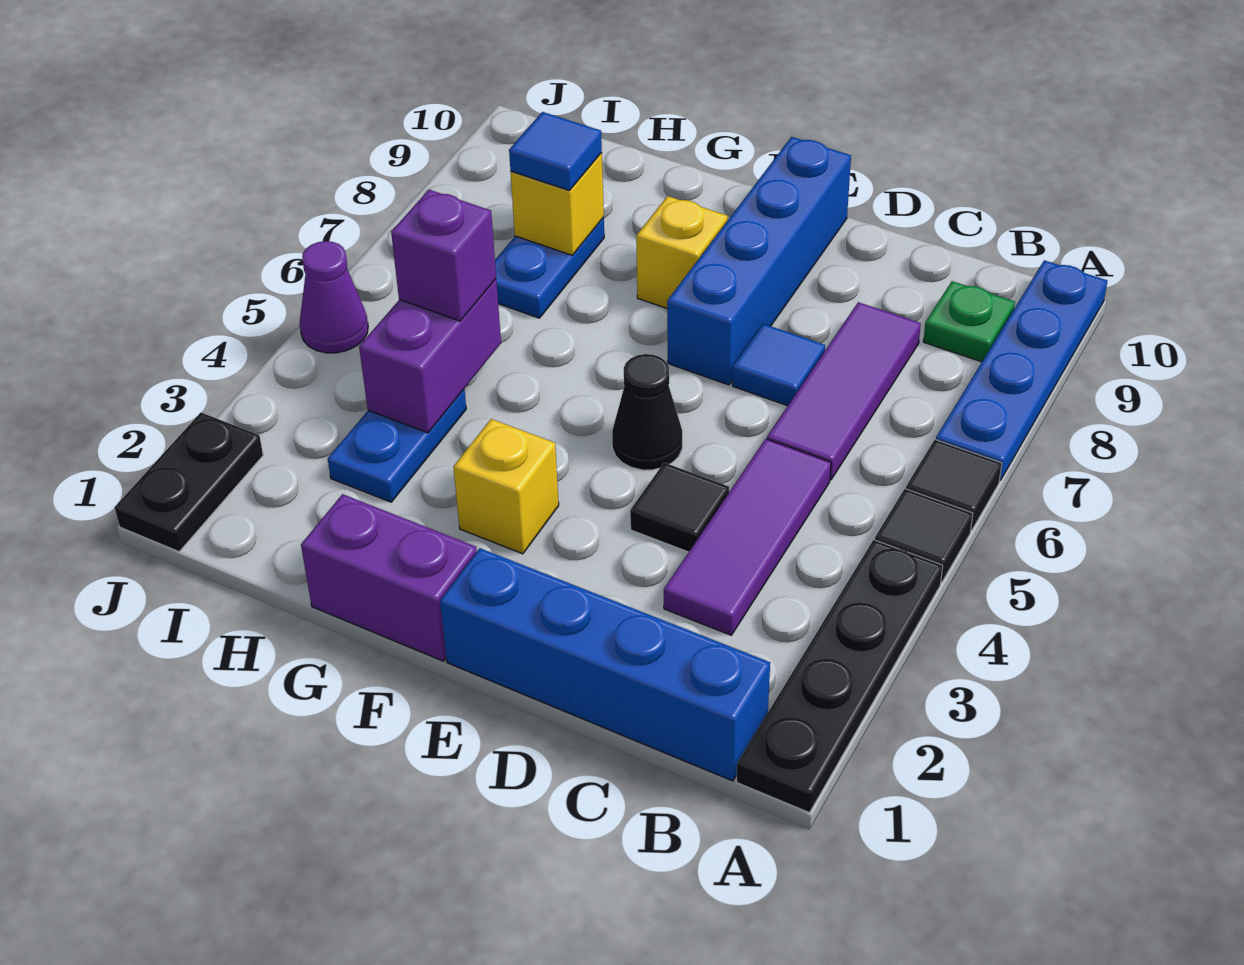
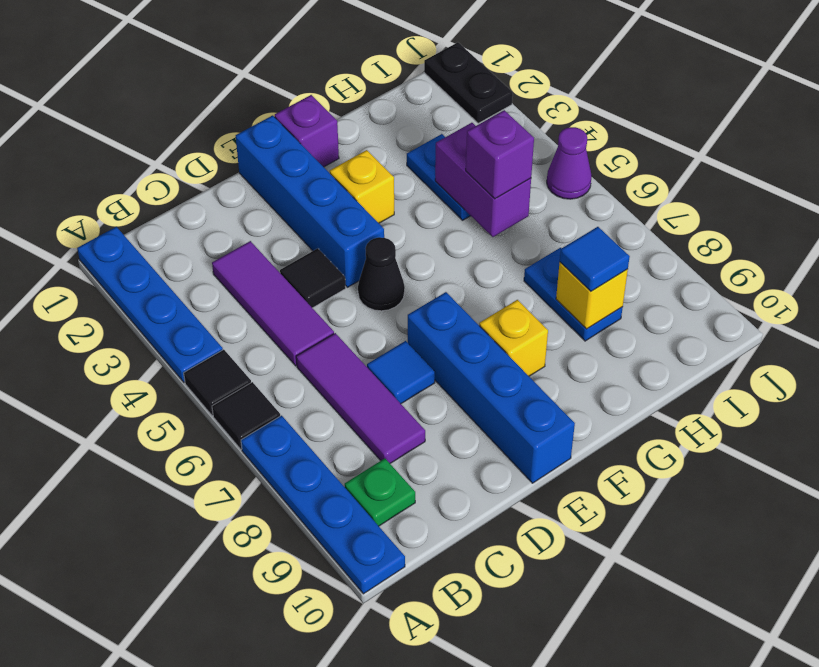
black plate A1:A4 level 1 -> blue plate A1:A4 level 1
blue brick B1:E1 level 1 -> blue brick E1:E4 level 1
purple brick F1:G1 level 1 -> purple brick F1 level 1

